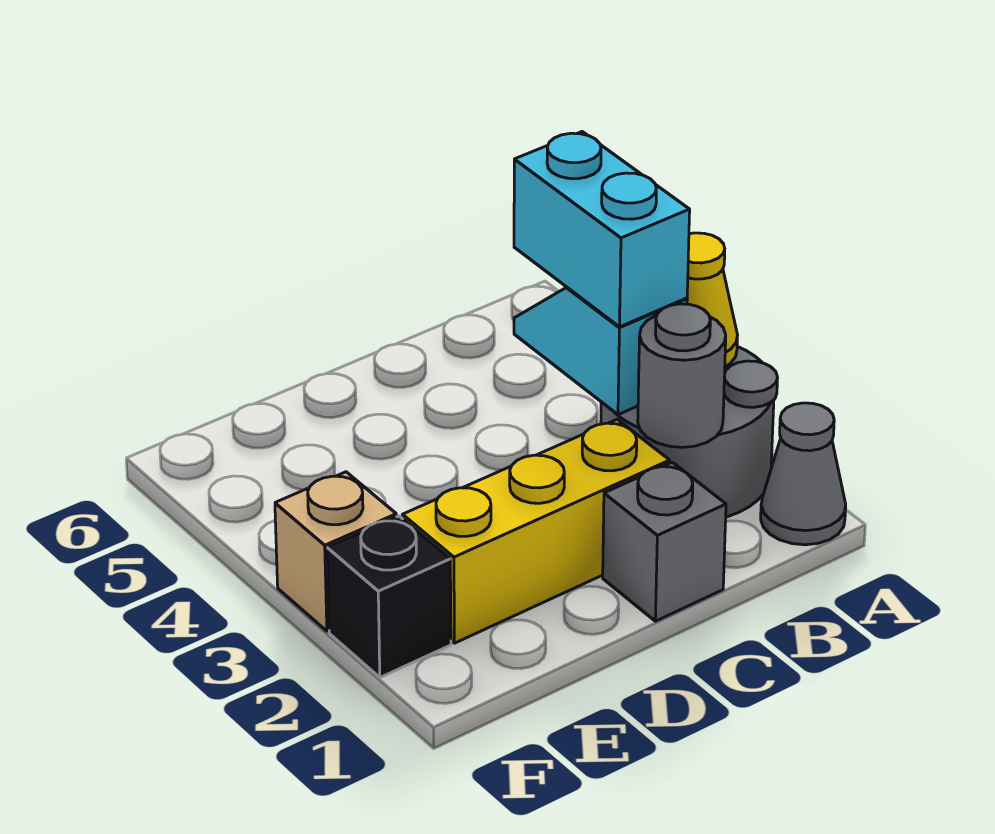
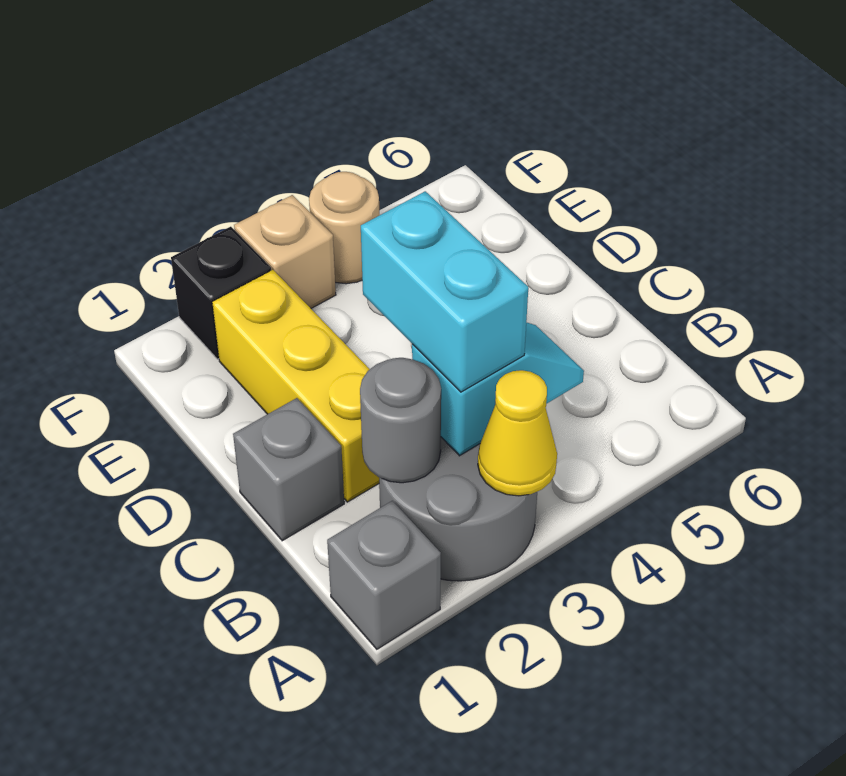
grey cone A1 level 1 -> grey brick A1 level 1
cyan brick B3:B4 level 3 -> cyan brick B3:C3 level 3
none -> tan round brick F4 level 1

